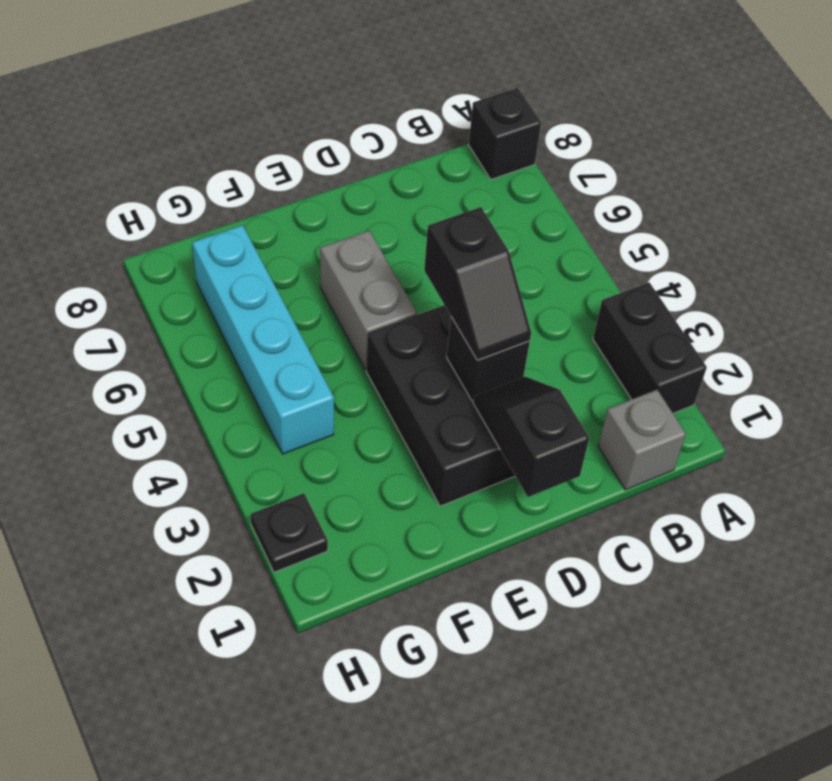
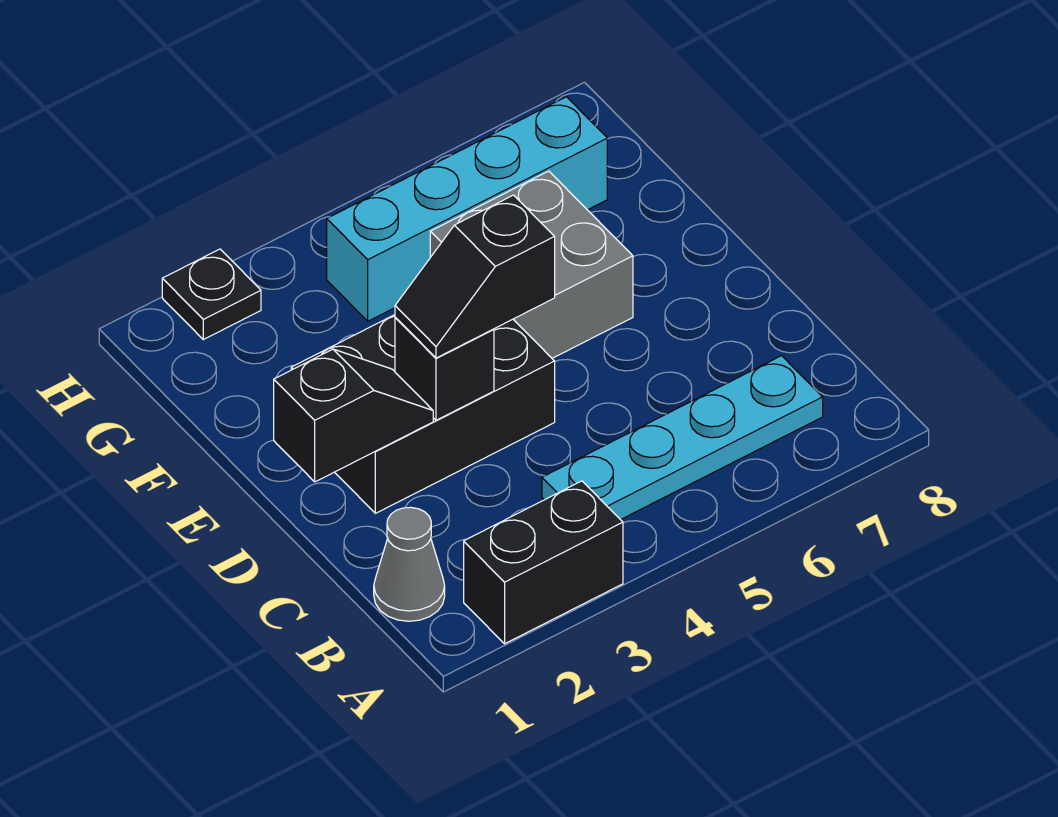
black brick A8 level 1 -> none
grey brick B1 level 1 -> grey cone B1 level 1
none -> cyan plate B4:B7 level 1
grey brick E5:E6 level 1 -> grey brick E5:F6 level 1

